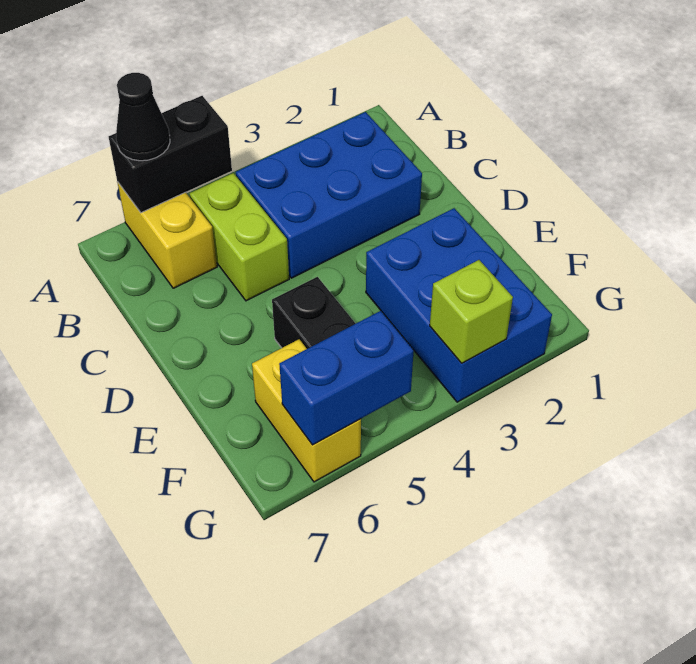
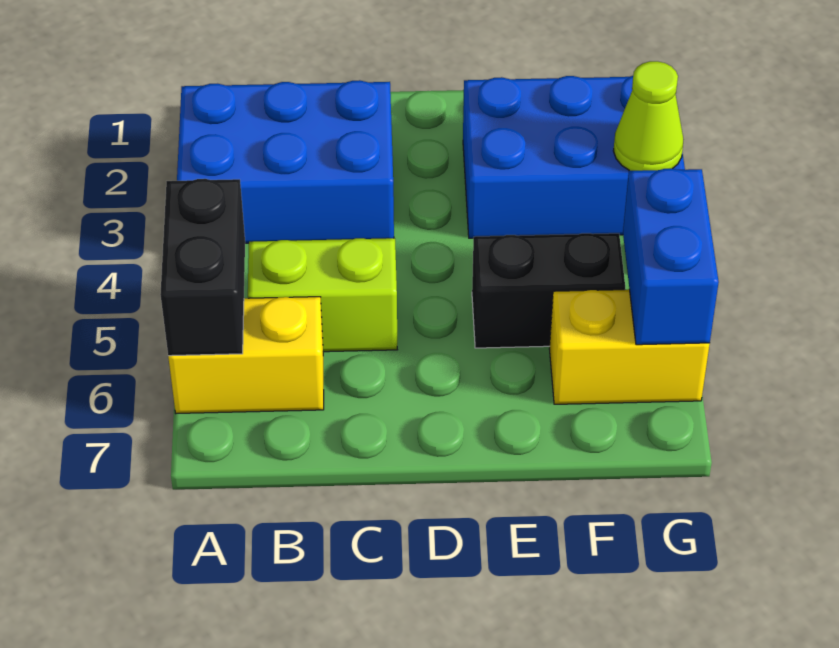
black cone A6 level 3 -> none
blue brick B2:C4 level 1 -> blue brick A2:C3 level 1
lime brick G3 level 2 -> lime cone G3 level 2

